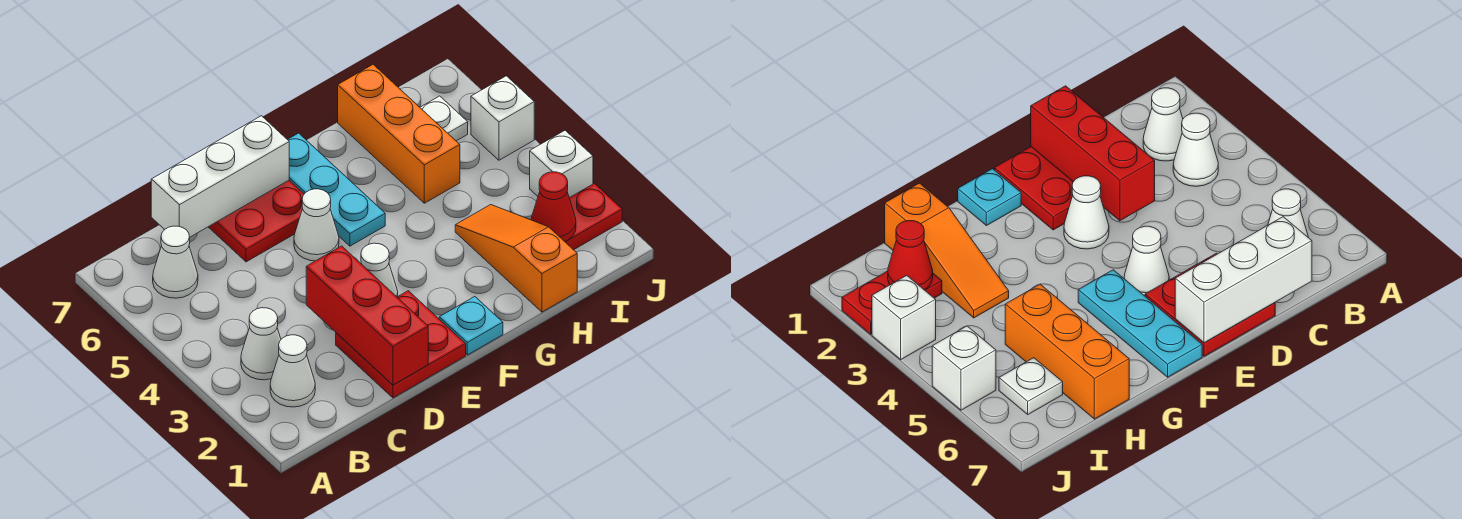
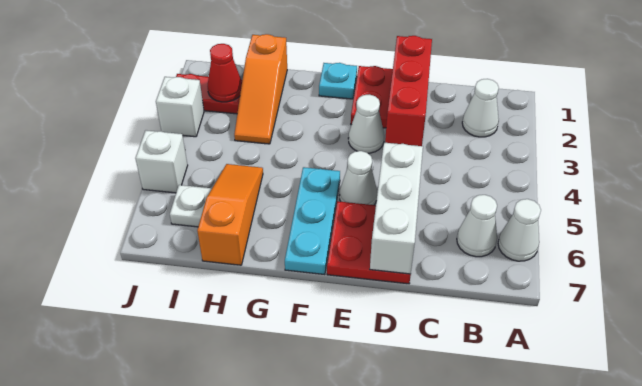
white cone B3 level 1 -> white cone A6 level 1
white brick C7:E7 level 2 -> white brick D5:D7 level 2
orange brick H5:H7 level 1 -> orange slope H5:H7 level 1 top 7

